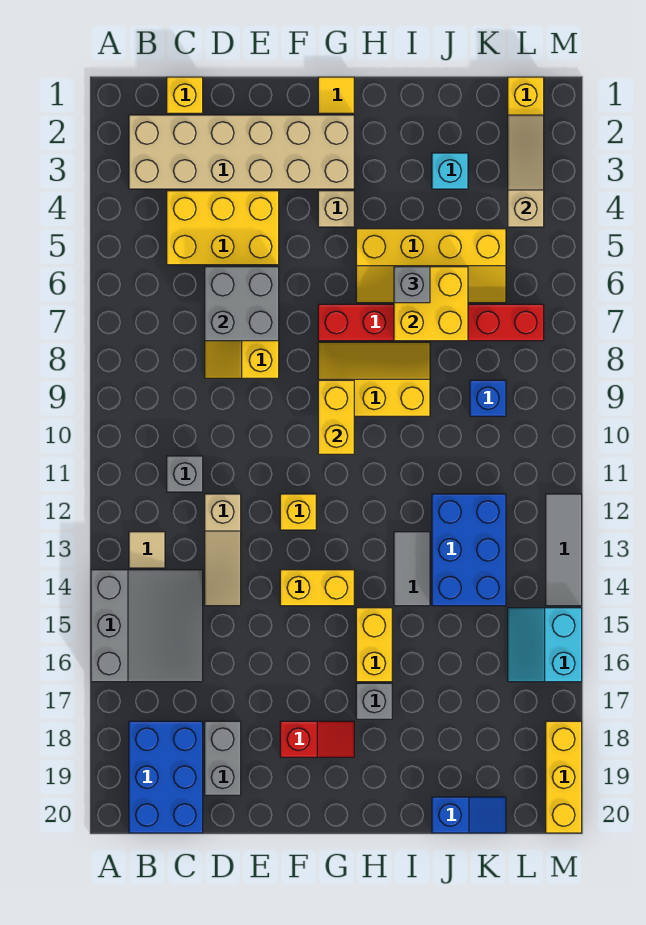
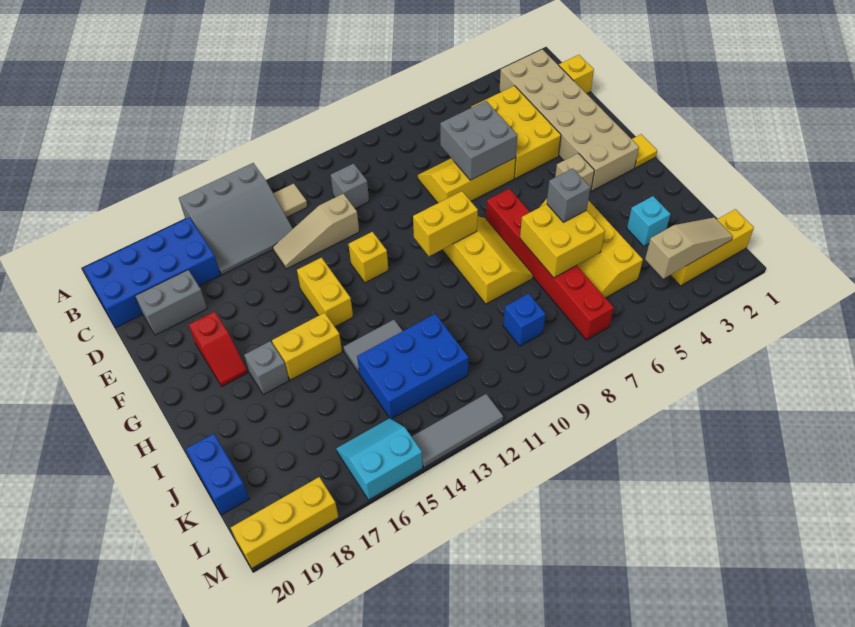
blue brick B18:C20 level 1 -> blue brick B17:C20 level 1
blue slope J20:K20 level 1 top J -> blue brick J20:K20 level 1

